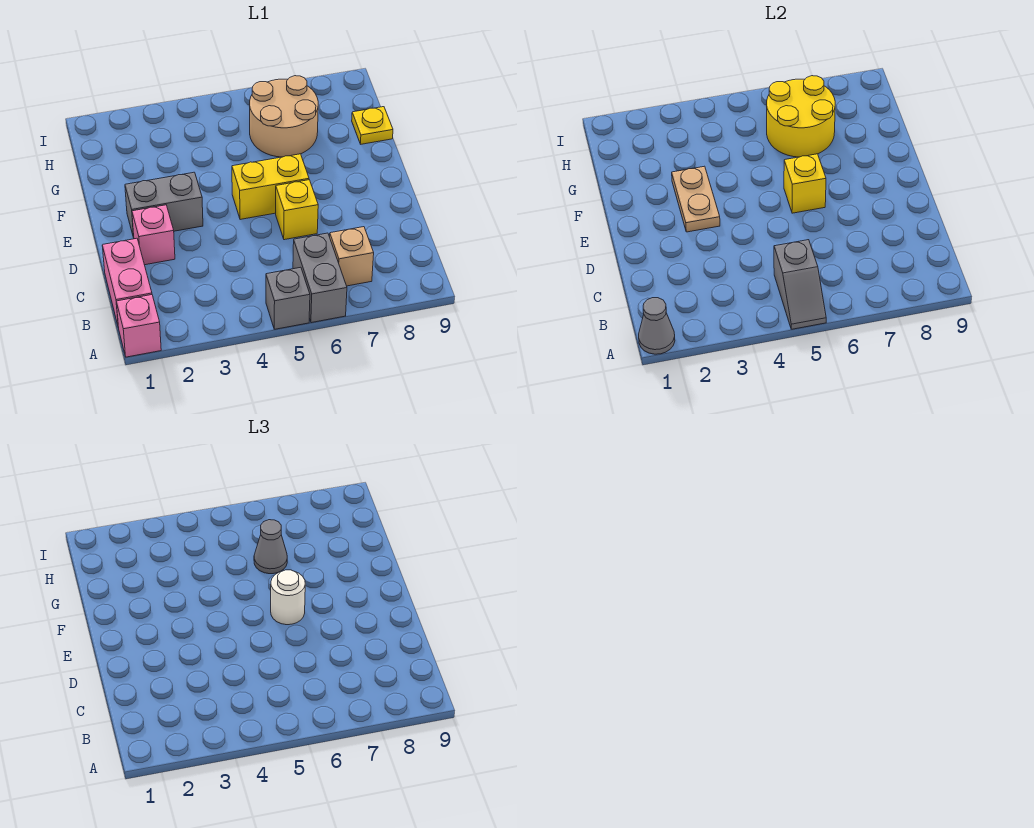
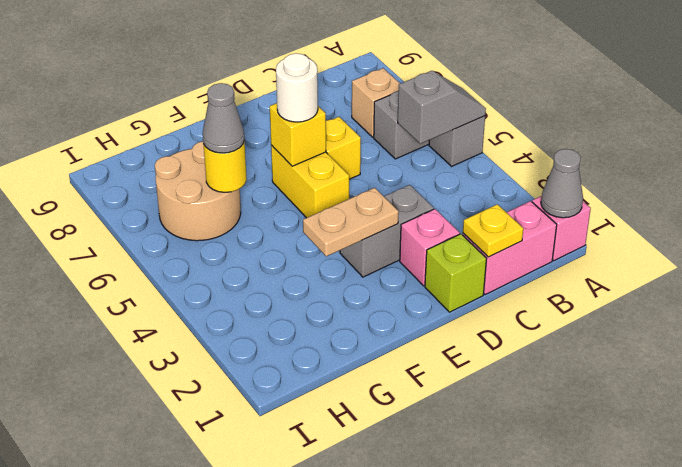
none -> lime brick D1 level 1
grey brick E2:E3 level 1 -> grey brick D3:E3 level 1
yellow round brick G6:H7 level 2 -> yellow round brick G6 level 2
yellow plate G9 level 1 -> yellow plate C1 level 2

